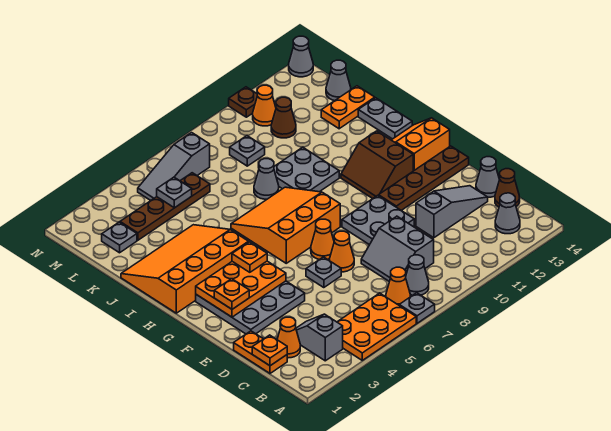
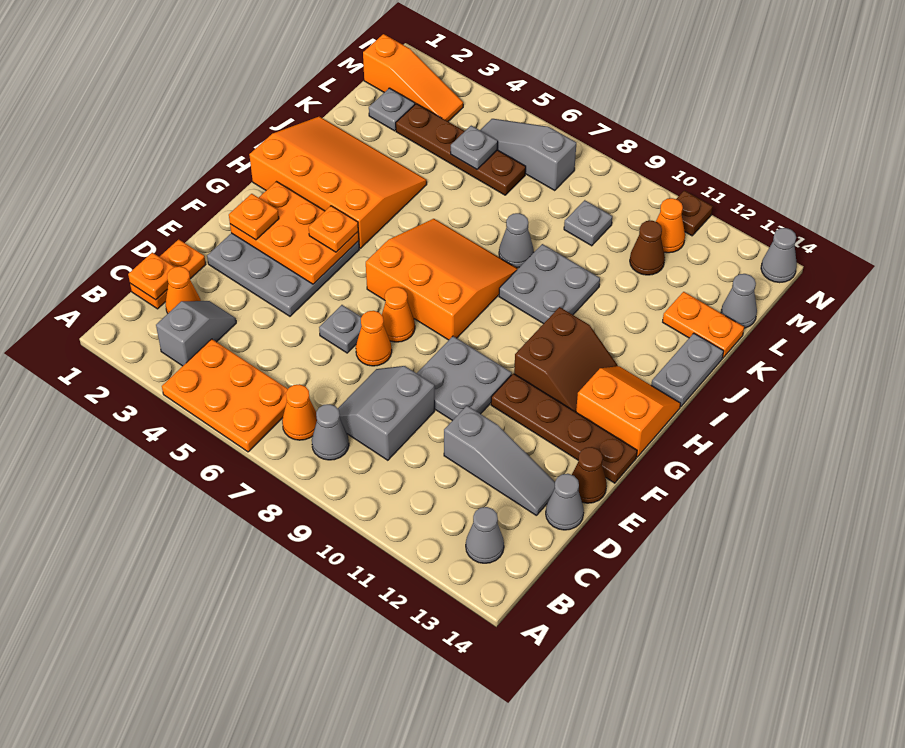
grey plate A7 level 1 -> none
brown cone C14 level 1 -> brown cone E14 level 1
brown slope G11:H12 level 1 top 12 -> brown slope G11:H12 level 1 top 11
none -> orange slope M1:M3 level 1 top 1

